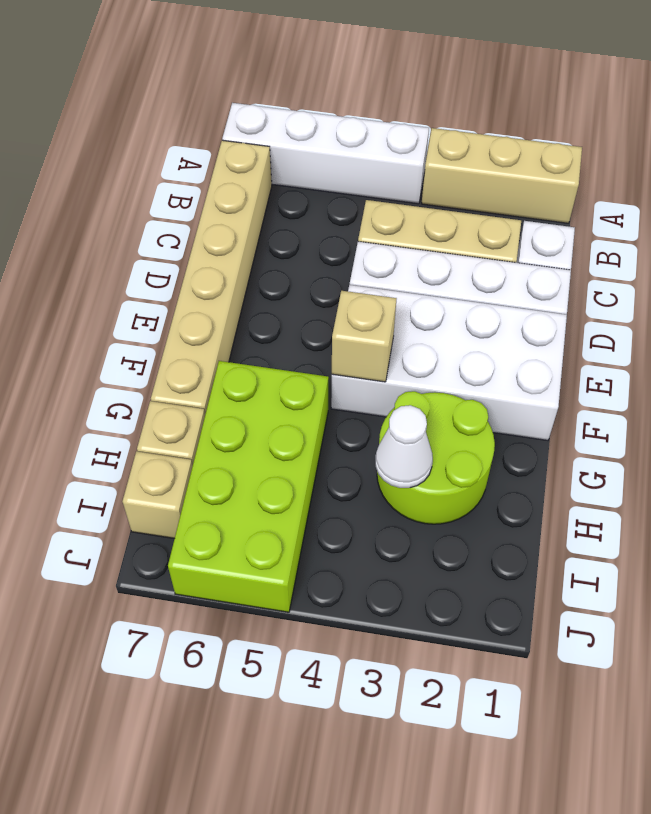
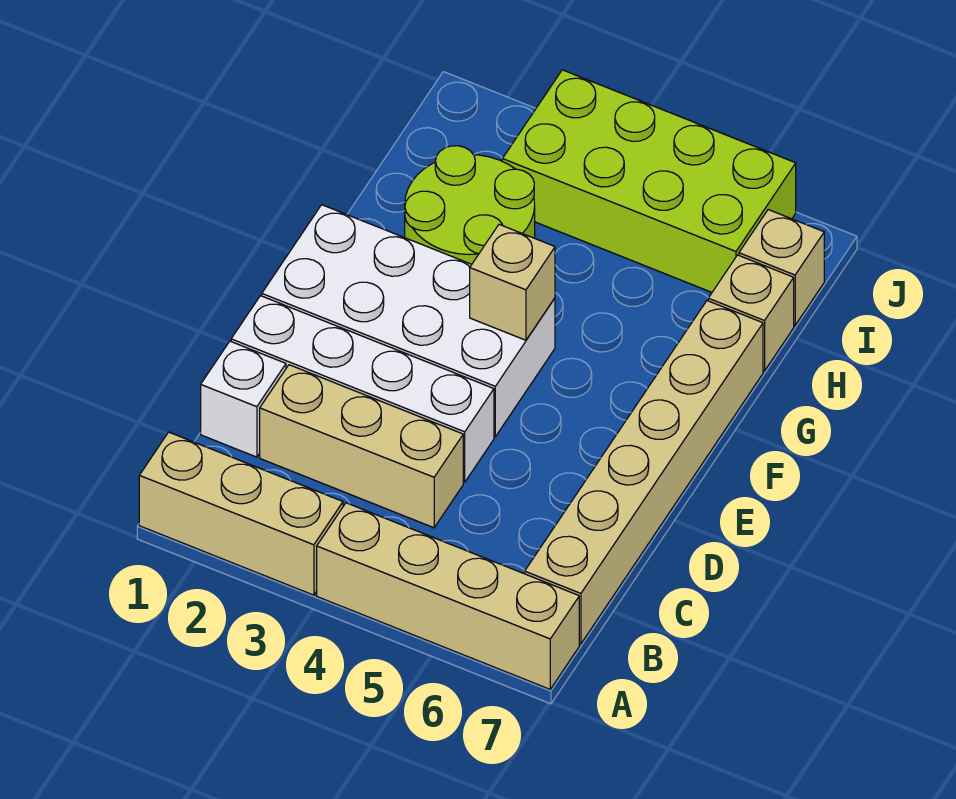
white brick A4:A7 level 1 -> tan brick A4:A7 level 1
lime brick G5:J6 level 1 -> lime brick I3:J6 level 1
white cone H3 level 2 -> none

